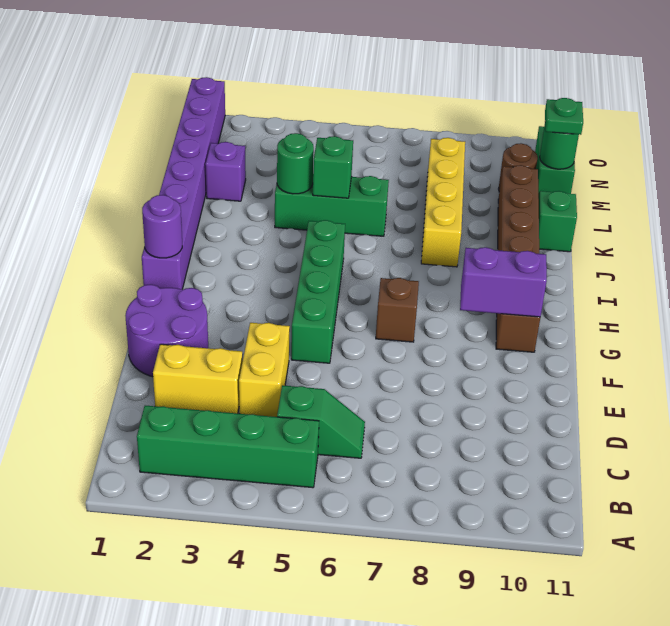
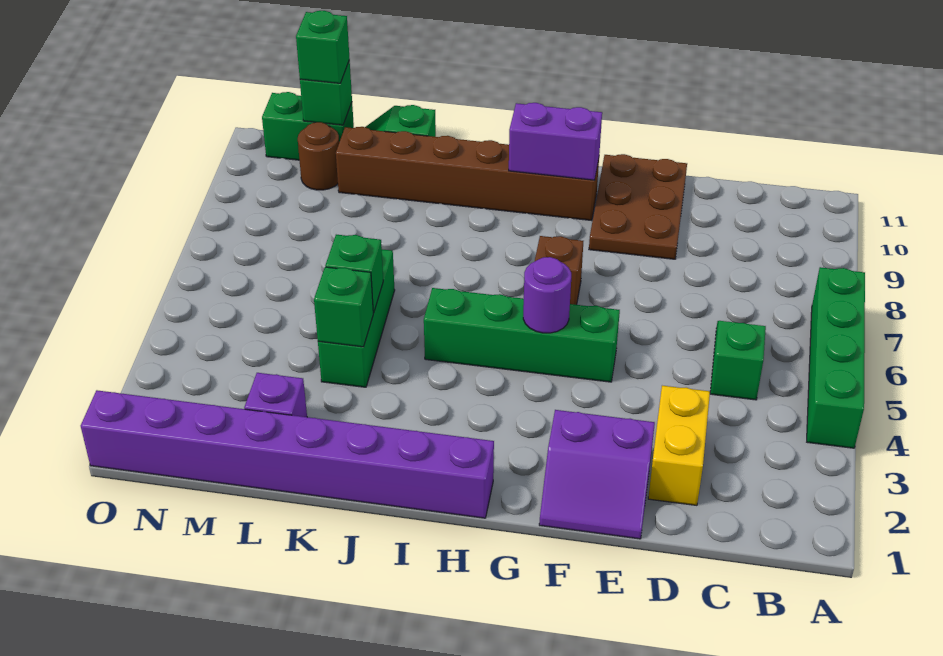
green brick B2:B5 level 1 -> green brick A4:A7 level 1
yellow brick D4:E4 level 1 -> none
purple round brick E1:F2 level 1 -> purple slope E1:F2 level 1 top 2
none -> brown plate E9:F11 level 1
purple brick G9:G10 level 2 -> purple brick G10:H10 level 2
purple round brick H1 level 2 -> purple round brick G5 level 2
yellow brick J8:M8 level 1 -> none
green round brick K4 level 2 -> green brick K4 level 2
green round brick M11 level 2 -> green brick M11 level 2
green plate M11 level 3 -> green brick M11 level 3

